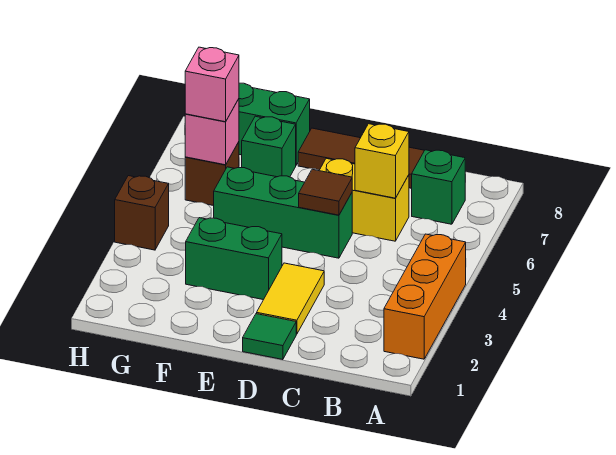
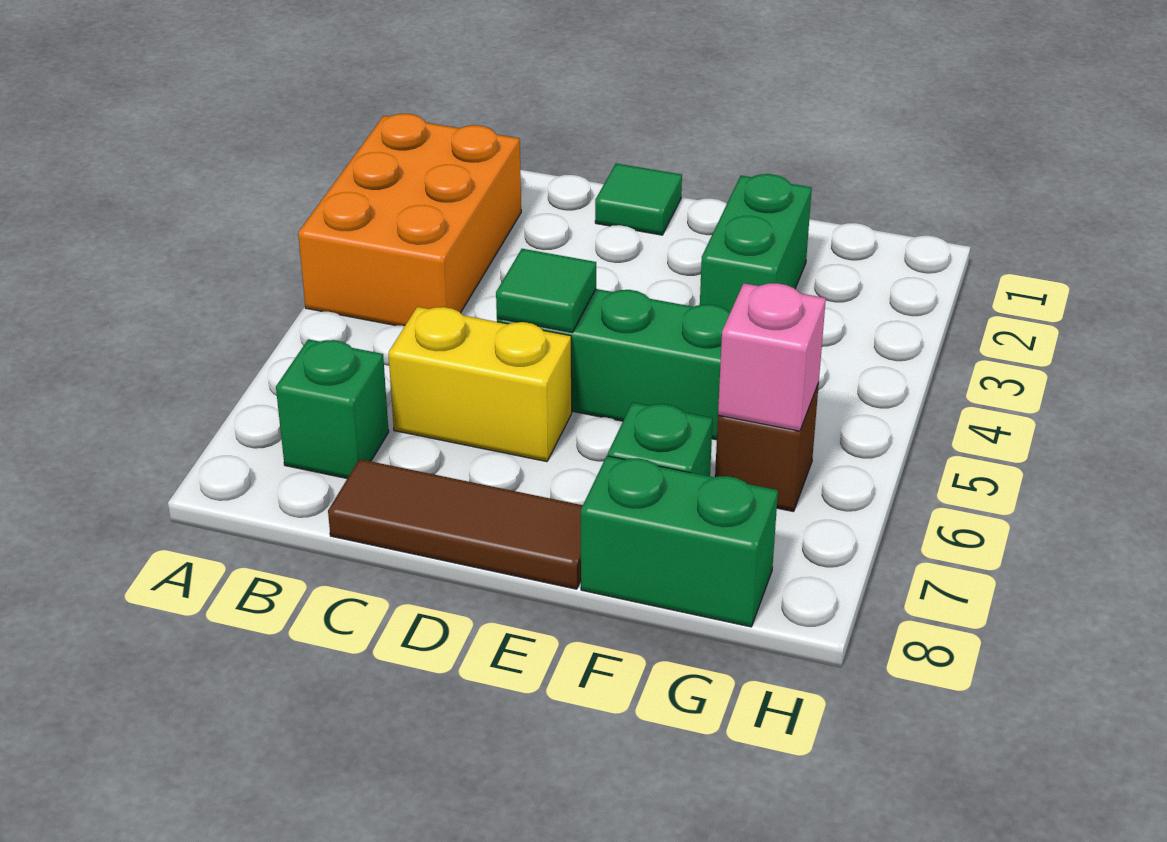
orange brick A2:A4 level 1 -> orange brick A2:B4 level 1
yellow brick C6 level 2 -> none
yellow tile D2:D3 level 1 -> none
brown tile D5 level 2 -> green tile D5 level 2
green brick E3:F3 level 1 -> green brick F2:F3 level 1
pink brick G6 level 3 -> none
brown brick H4 level 1 -> none

